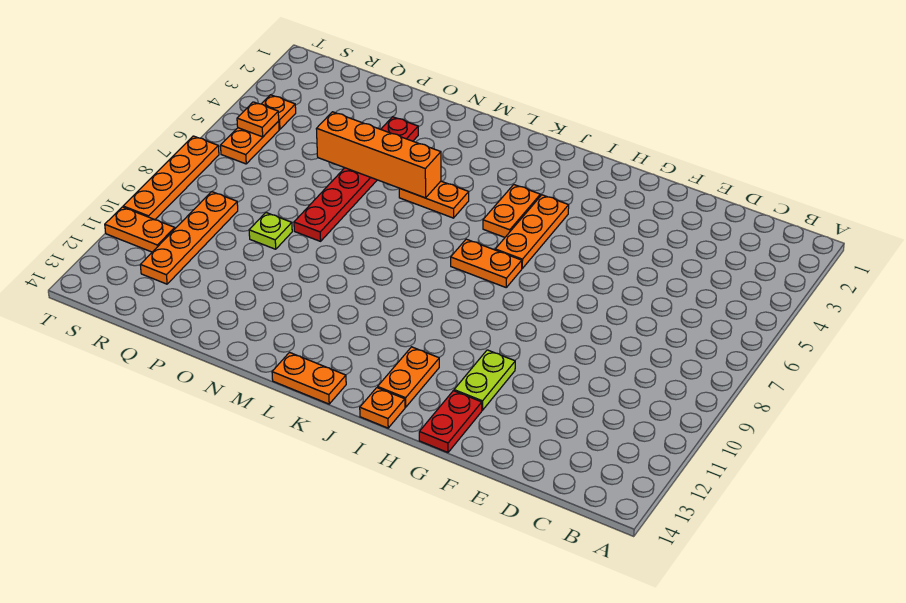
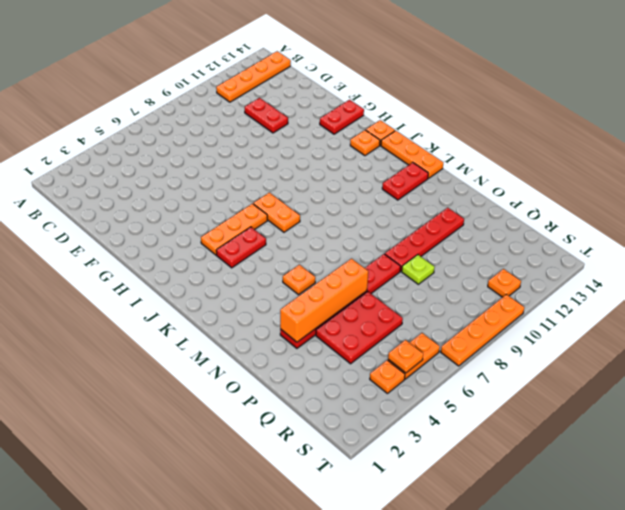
none -> red plate D11:E11 level 1
lime plate G11:G12 level 1 -> none
orange plate I12:I13 level 1 -> orange plate I13 level 1
orange plate J4:J5 level 1 -> red plate J4:J5 level 1
orange plate K14:L14 level 1 -> orange plate J14:L14 level 1
orange plate L5:M5 level 1 -> orange plate M5 level 1
none -> red plate L12:L13 level 1
orange brick M5:P5 level 2 -> orange brick O3:O6 level 2
none -> red plate O9:O12 level 1
none -> red plate P4:Q6 level 1
orange plate R9:R12 level 1 -> orange plate B11:B14 level 1
orange plate S11:T11 level 1 -> orange plate S11 level 1

